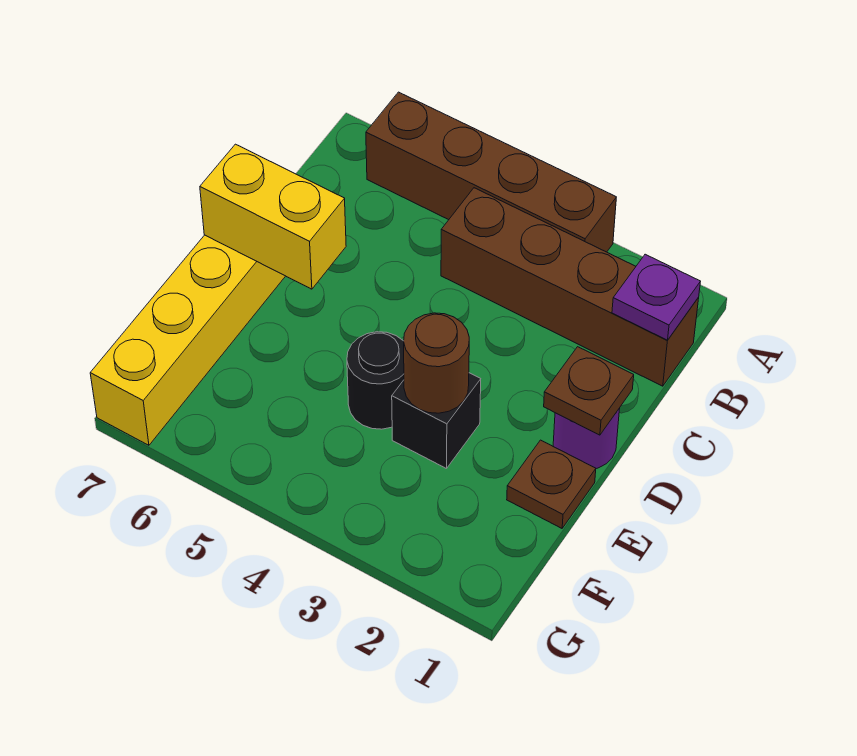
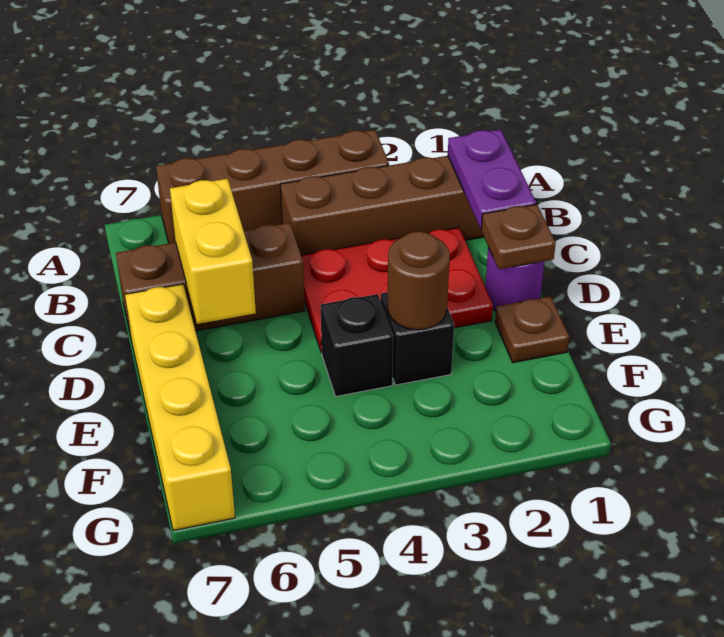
purple plate B1 level 2 -> purple plate B1:C1 level 2
none -> red plate C2:D4 level 1
none -> brown brick C5:C7 level 1
yellow brick D6:D7 level 2 -> yellow brick C6:D6 level 2
black round brick E4 level 1 -> black brick E4 level 1

